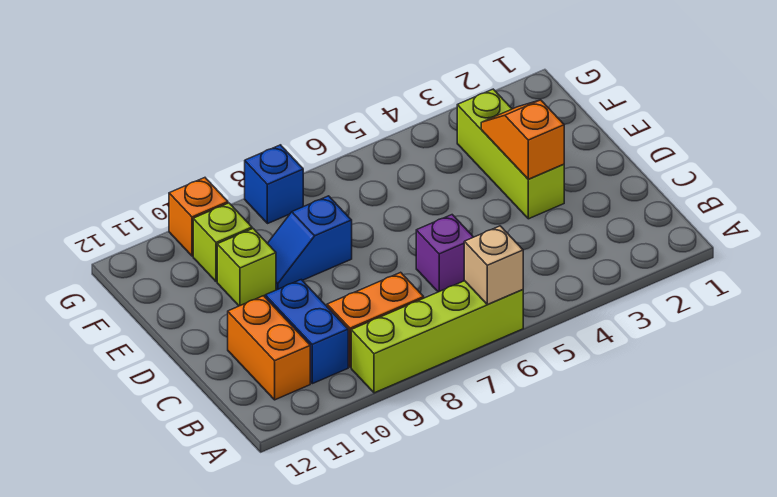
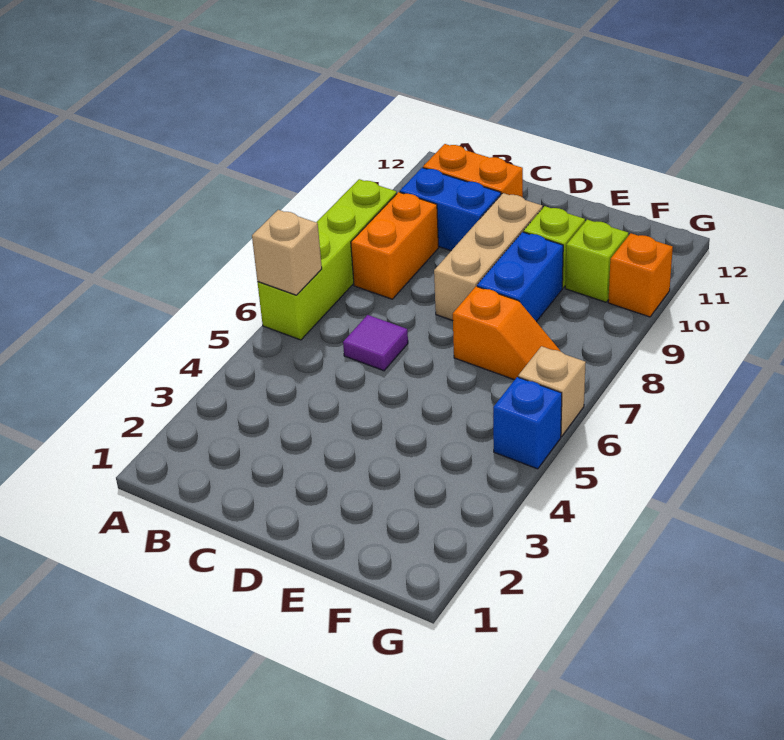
purple brick C6 level 1 -> purple tile C6 level 1
lime brick D3:F3 level 1 -> none
orange slope D3:E3 level 2 top D -> orange slope E7:F7 level 1 top E
none -> tan brick D8:D10 level 1
blue slope E8:E9 level 1 top 8 -> blue brick E8:E9 level 1
none -> tan brick G6 level 1
blue brick G8 level 1 -> blue brick G5 level 1

